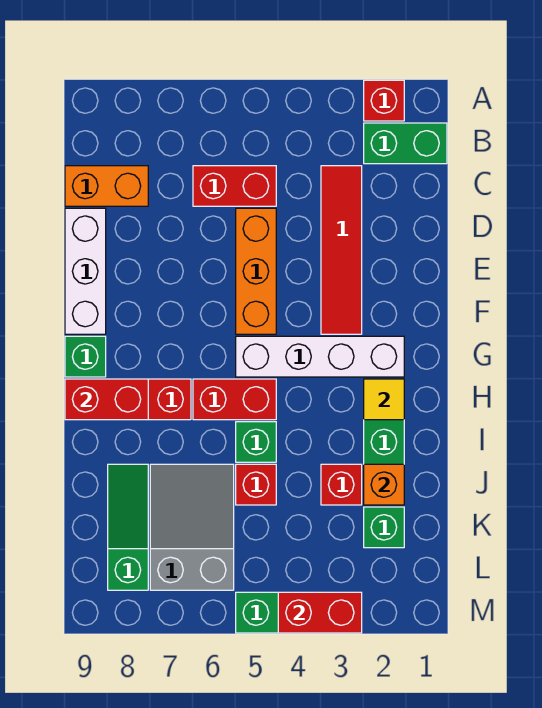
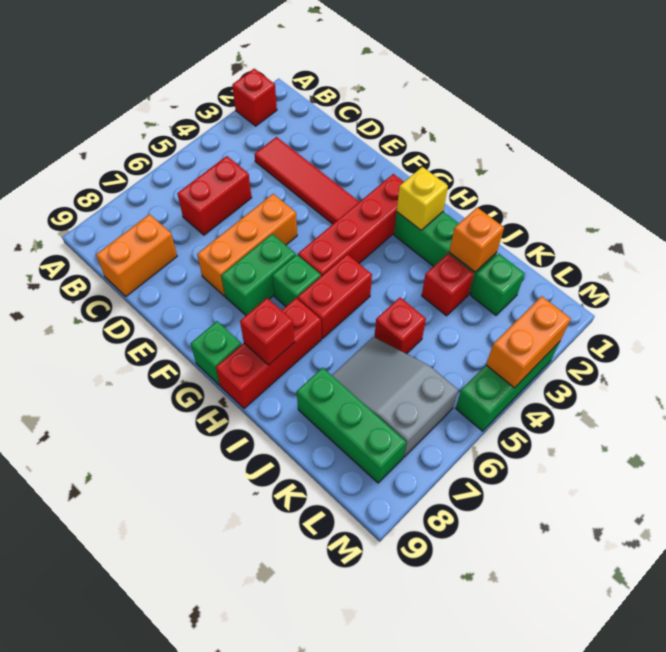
green brick B1:B2 level 1 -> green brick F6:F7 level 1
orange brick D5:F5 level 1 -> orange brick E5:E7 level 1
white brick D9:F9 level 1 -> none
white brick G2:G5 level 1 -> red brick G2:G5 level 1
yellow tile H2 level 2 -> yellow brick H2 level 2
red brick H8:H9 level 2 -> red brick H8 level 2
green brick I5 level 1 -> green brick G6 level 1
green slope J8:L8 level 1 top L -> green brick J8:L8 level 1
red brick M3:M4 level 2 -> orange brick M3:M4 level 2

